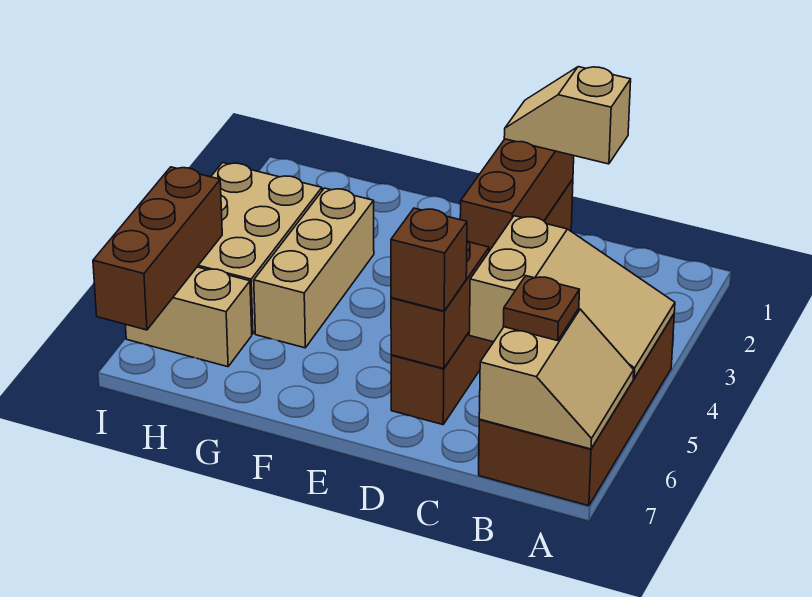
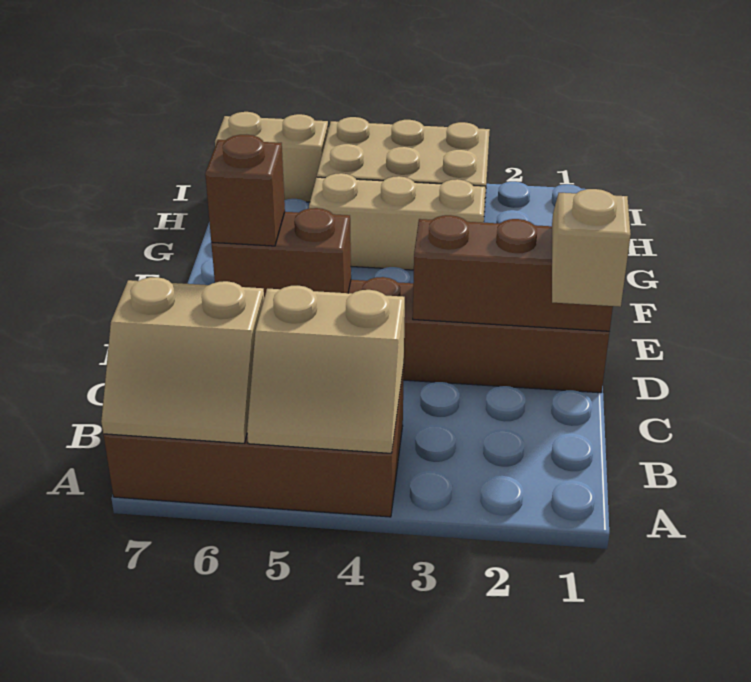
tan slope A4:C5 level 2 top C -> tan slope A4:B5 level 2 top B
brown plate B6 level 3 -> none
tan brick H6:I6 level 1 -> tan brick I6:I7 level 1
brown brick I5:I7 level 2 -> none

